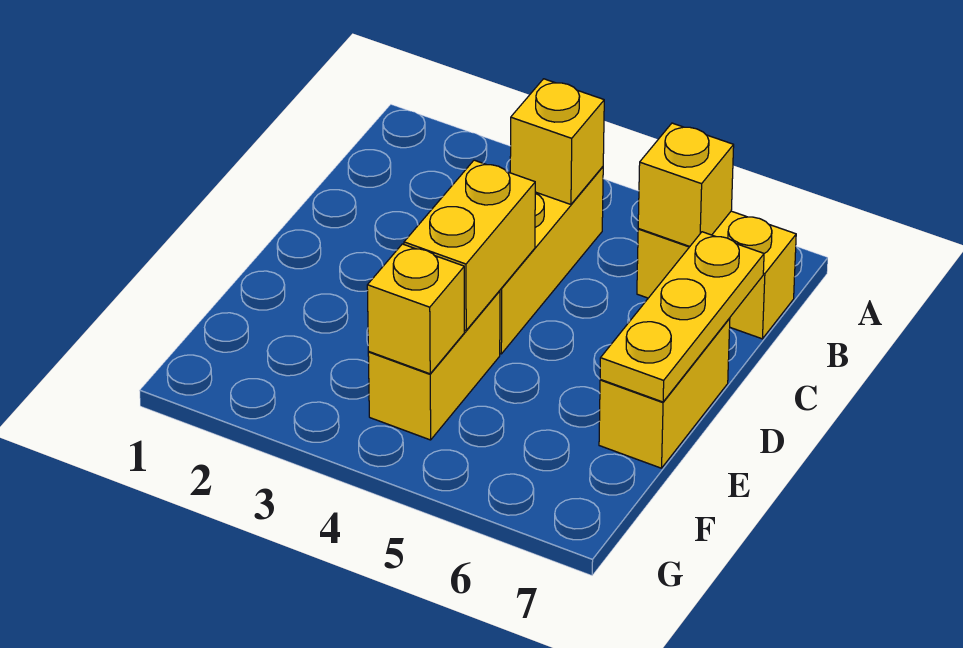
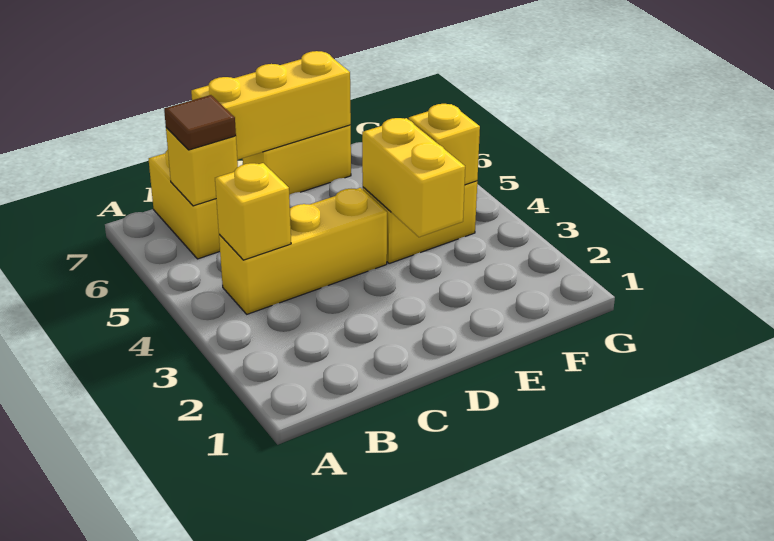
none -> brown tile B6 level 3
yellow plate C7:E7 level 2 -> yellow brick C7:E7 level 2
yellow brick D4:E4 level 2 -> yellow brick E3:E4 level 2

